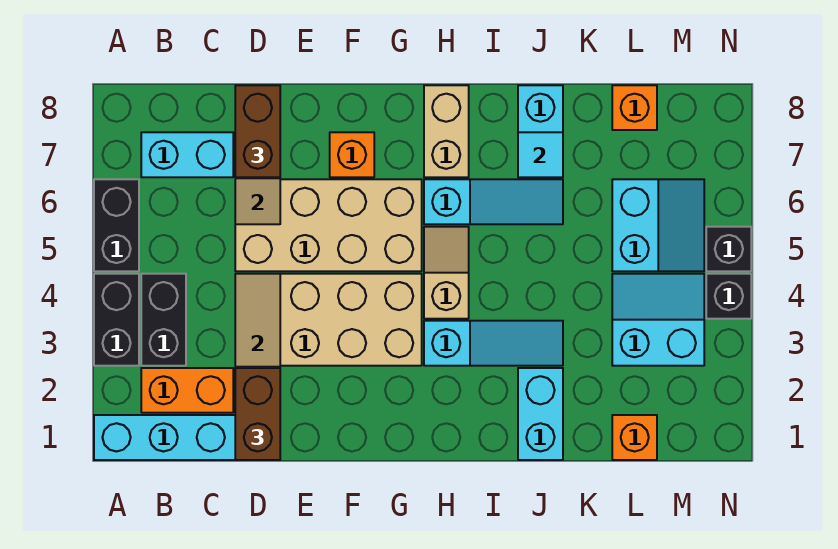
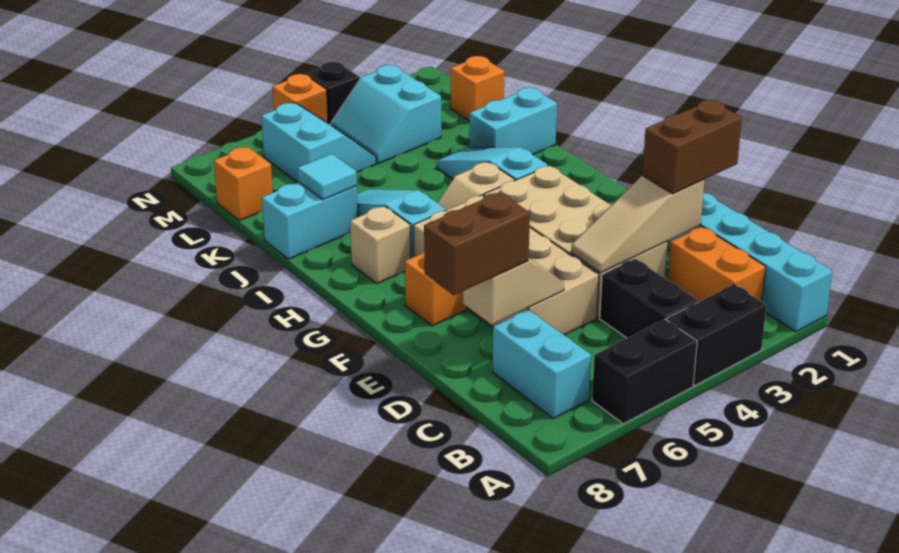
black brick B3:B4 level 1 -> black brick B4:C4 level 1
tan brick H7:H8 level 1 -> tan brick H7 level 1
cyan slope L5:M6 level 1 top L -> cyan slope L5:M6 level 1 top 6
black brick N5 level 1 -> orange brick N5 level 1

